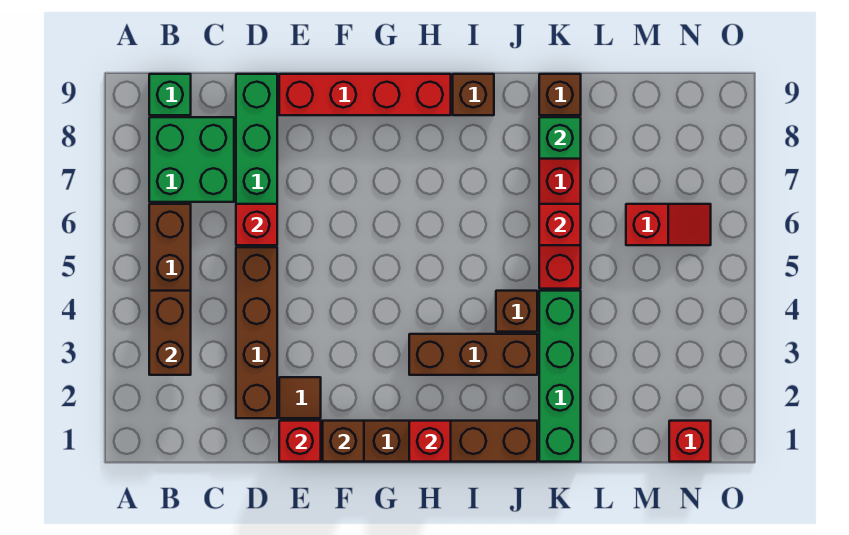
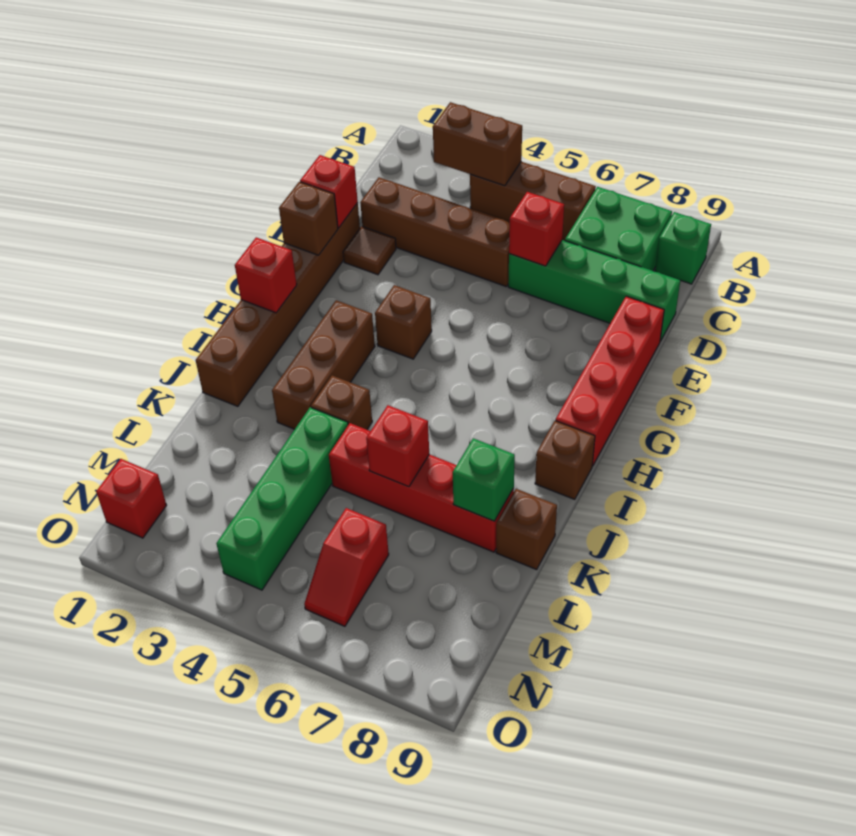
none -> brown brick G4 level 1
green brick K1:K4 level 1 -> green brick K4:N4 level 1

